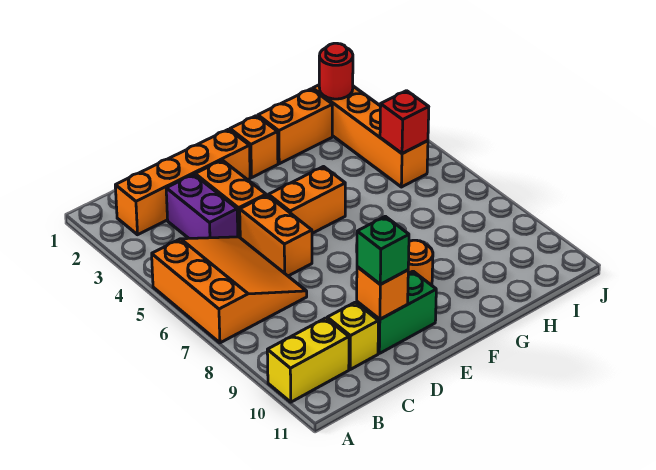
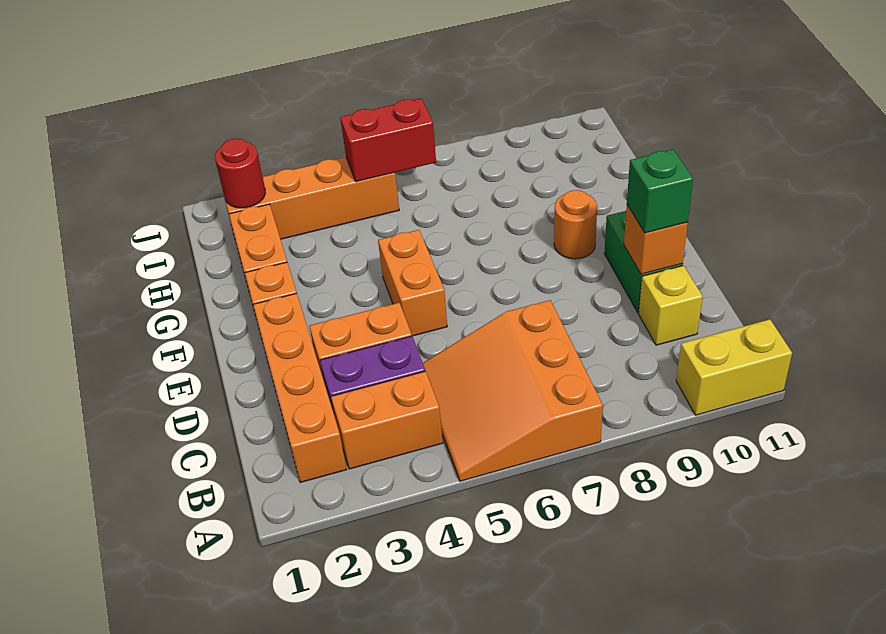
orange slope A5:C7 level 1 top A -> orange slope A5:C7 level 1 top 7
yellow brick A10:B10 level 1 -> yellow brick A10:A11 level 1
orange brick D5:D6 level 1 -> orange brick B3:B4 level 1
red brick I5 level 2 -> red brick I5:I6 level 2

